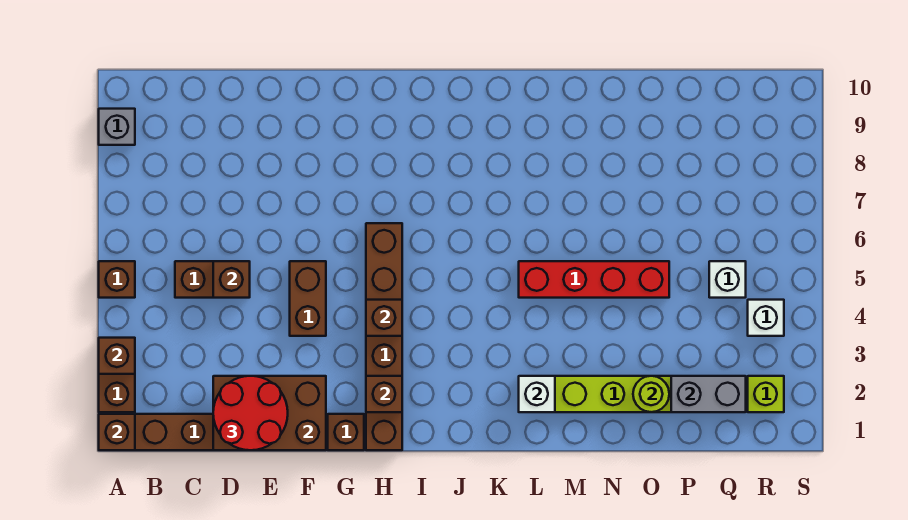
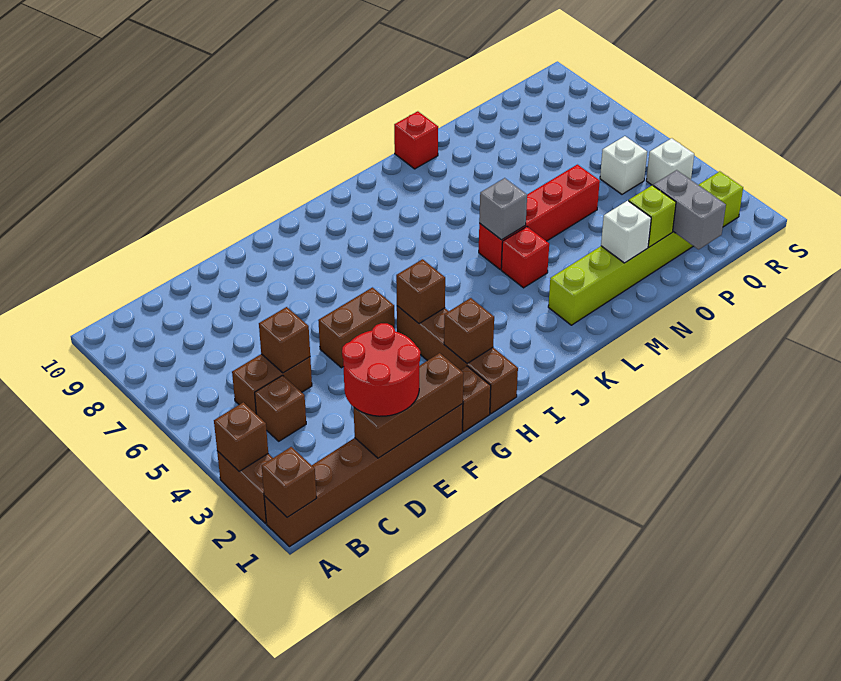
brown brick A5 level 1 -> brown brick C4 level 1
grey brick A9 level 1 -> grey brick L5 level 2
brown brick D1:F2 level 2 -> brown brick D1:F1 level 2
brown brick F4:F5 level 1 -> brown brick F5:G5 level 1
brown brick H1:H6 level 1 -> brown brick H1:H4 level 1
white brick L2 level 2 -> white brick N2 level 2
none -> red brick L4 level 1
none -> red brick M10 level 1
lime round brick O2 level 2 -> lime brick O2 level 2
grey brick P2:Q2 level 2 -> grey brick P1:P2 level 2

